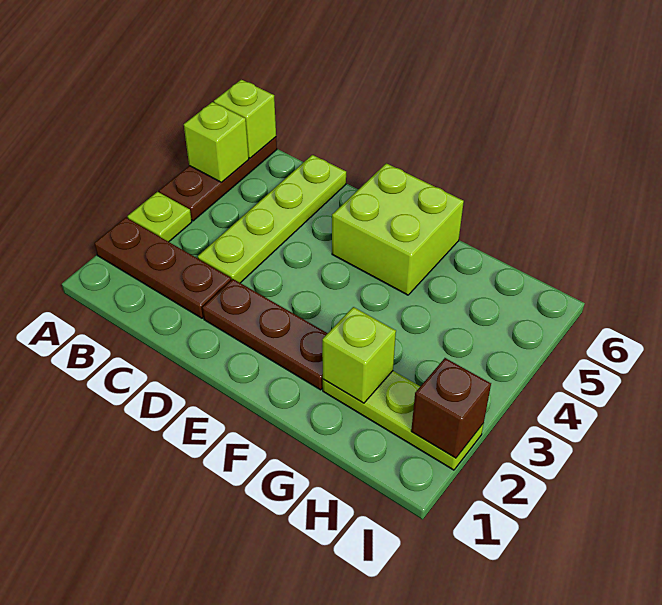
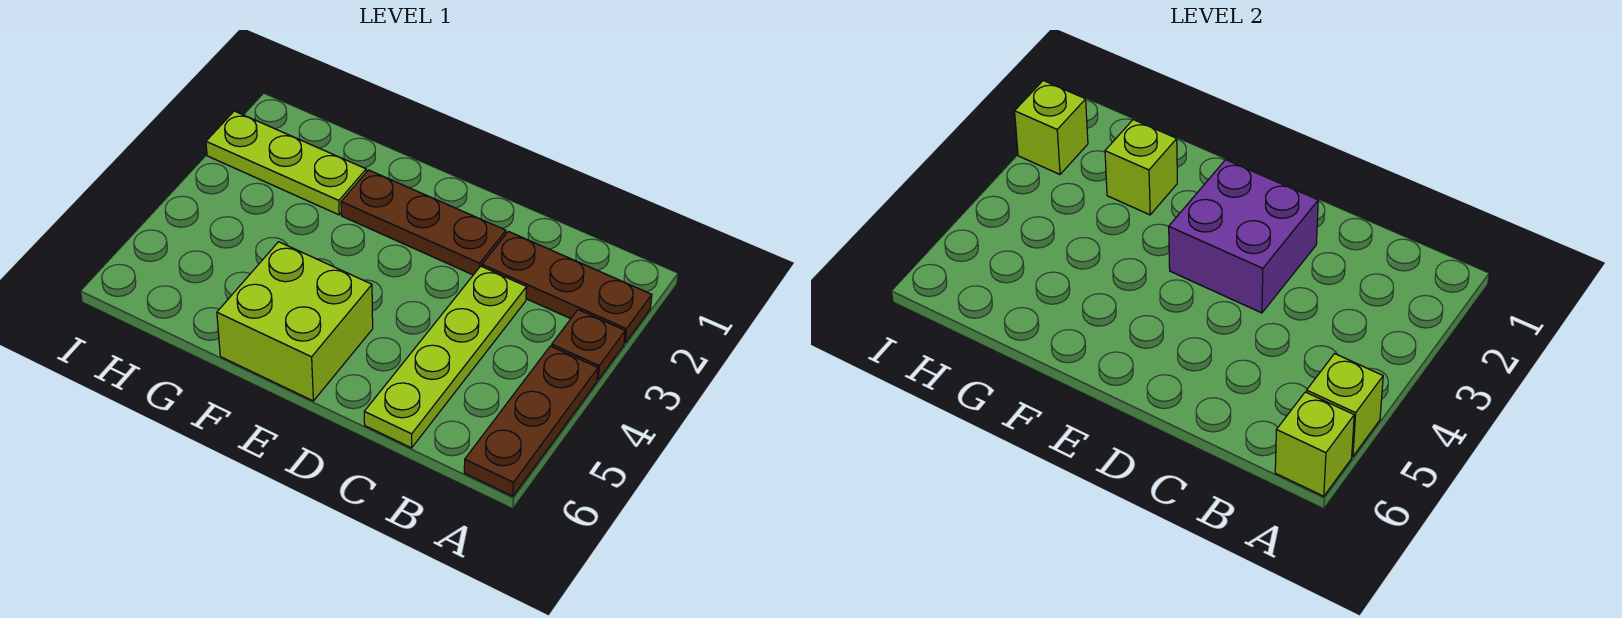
lime plate A3 level 1 -> brown plate A3 level 1
none -> purple brick D2:E3 level 2
brown brick I2 level 2 -> lime brick I2 level 2

